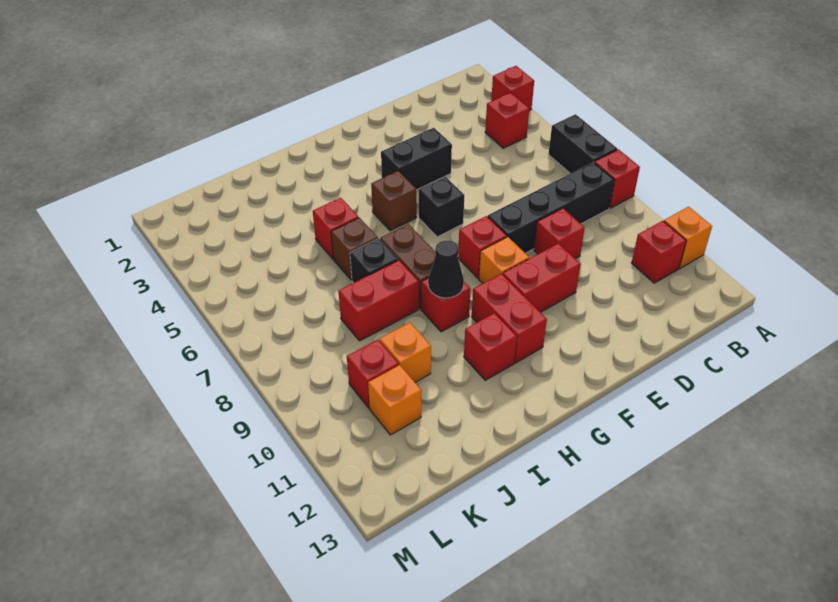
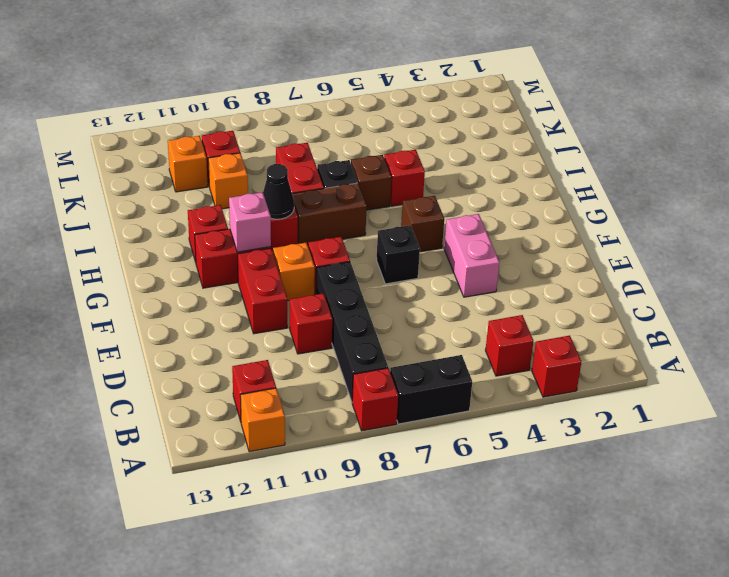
black brick E4:F4 level 1 -> pink brick E4:F4 level 1
none -> pink brick G10 level 2

